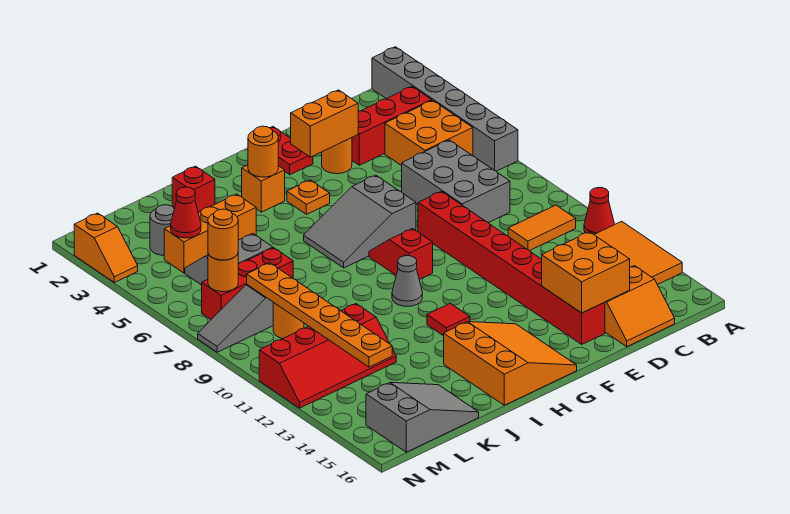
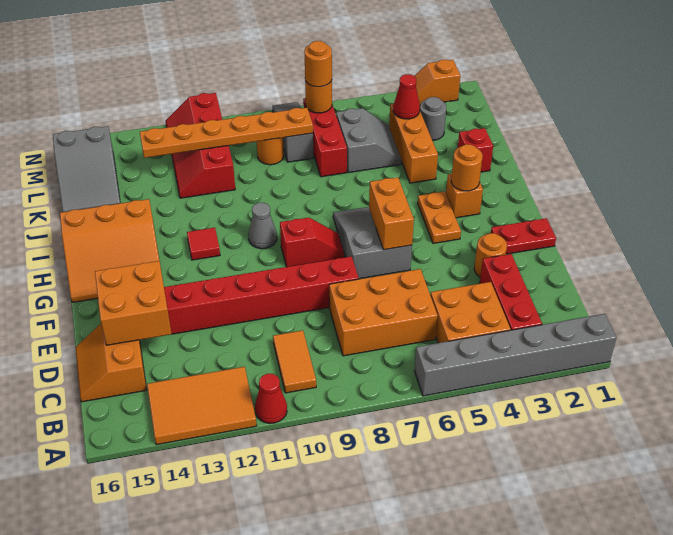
grey brick C6:D8 level 1 -> orange brick C6:D8 level 1
orange brick E3:F3 level 2 -> orange brick F6:G6 level 2
orange plate G4 level 1 -> orange plate G4:H4 level 1

